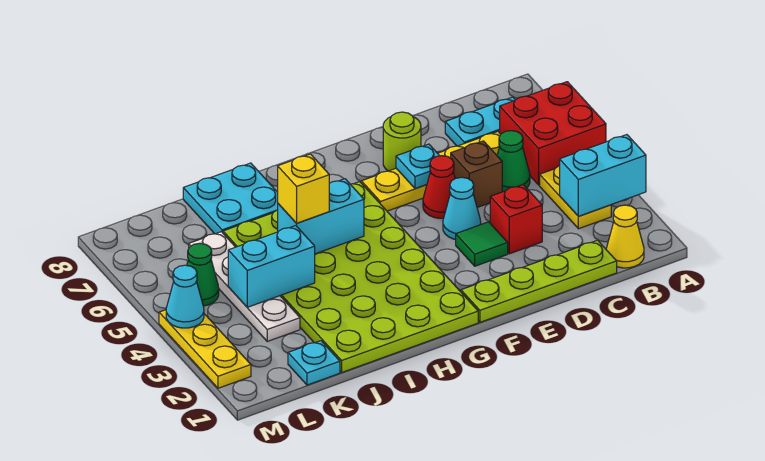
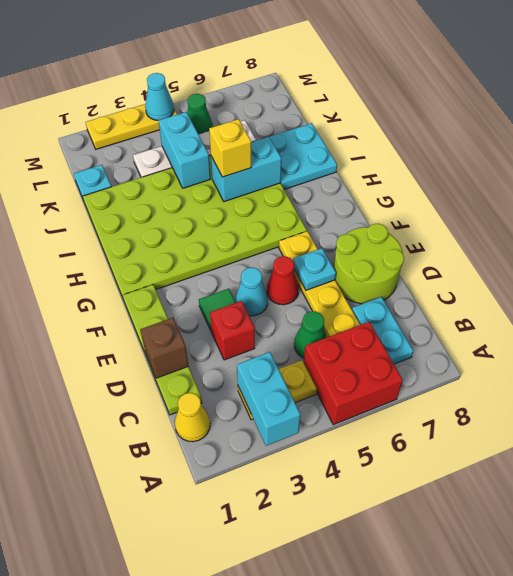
brown brick D5 level 1 -> brown brick D1 level 2
lime round brick E7 level 1 -> lime round brick D7:E8 level 1
cyan brick H5:I5 level 2 -> cyan brick I5:I6 level 2

